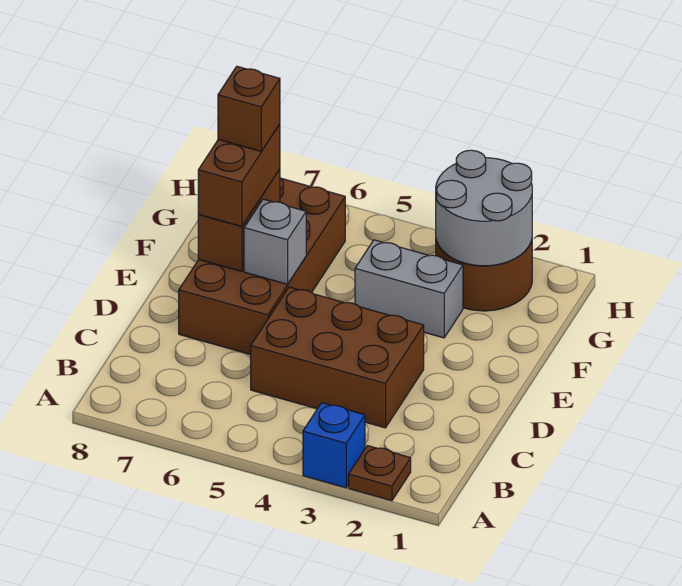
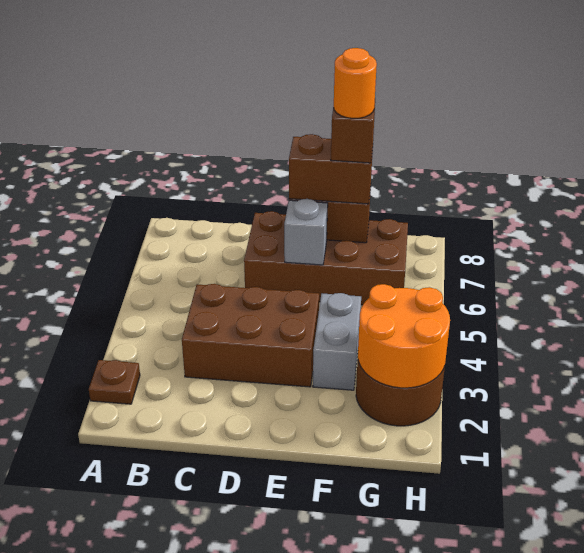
blue brick A3 level 1 -> none
brown brick C3:D5 level 1 -> brown brick C3:E4 level 1
none -> orange round brick F7 level 5
grey round brick G2:H3 level 2 -> orange round brick G2:H3 level 2

